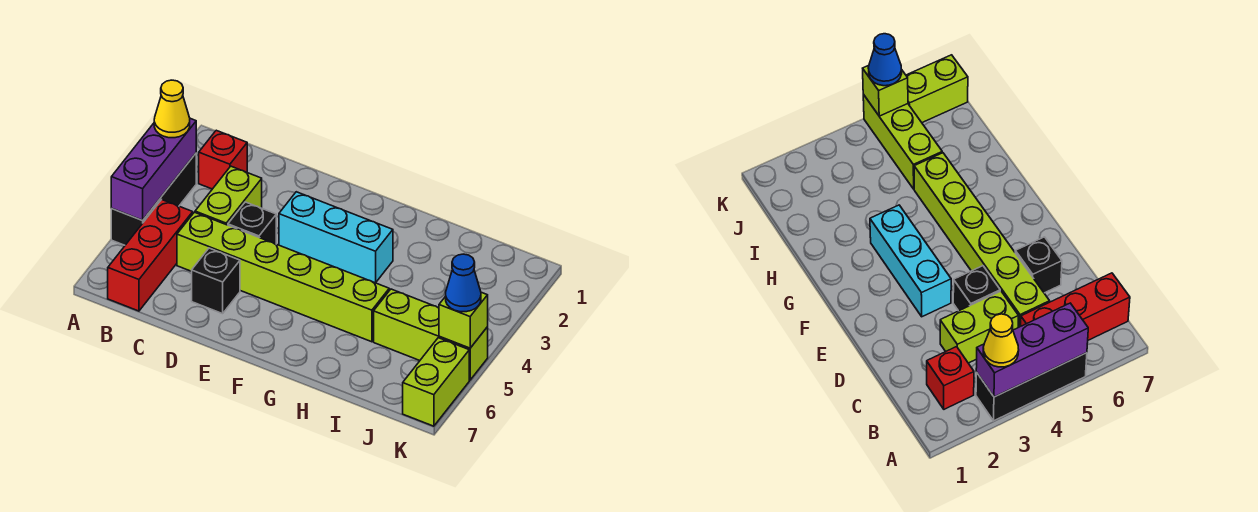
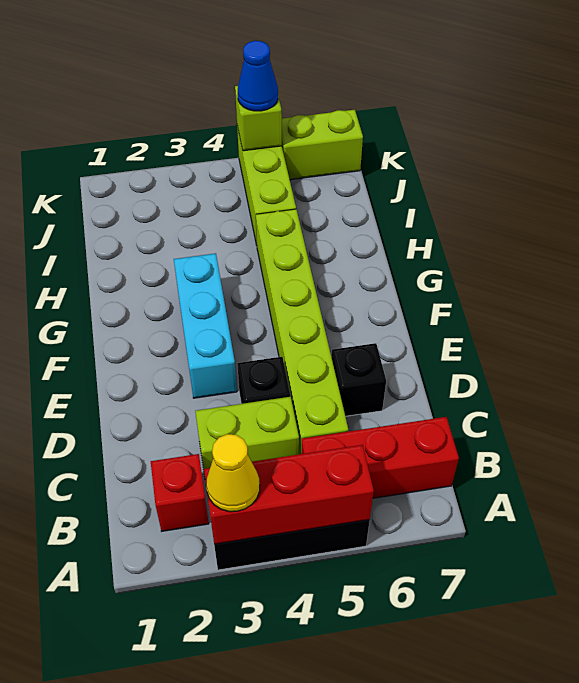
purple brick A3:A5 level 2 -> red brick A3:A5 level 2

